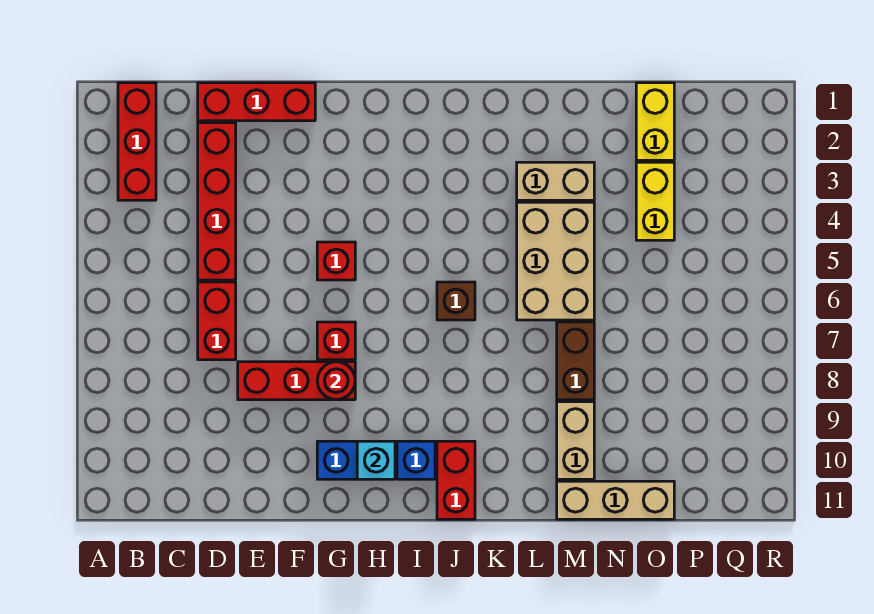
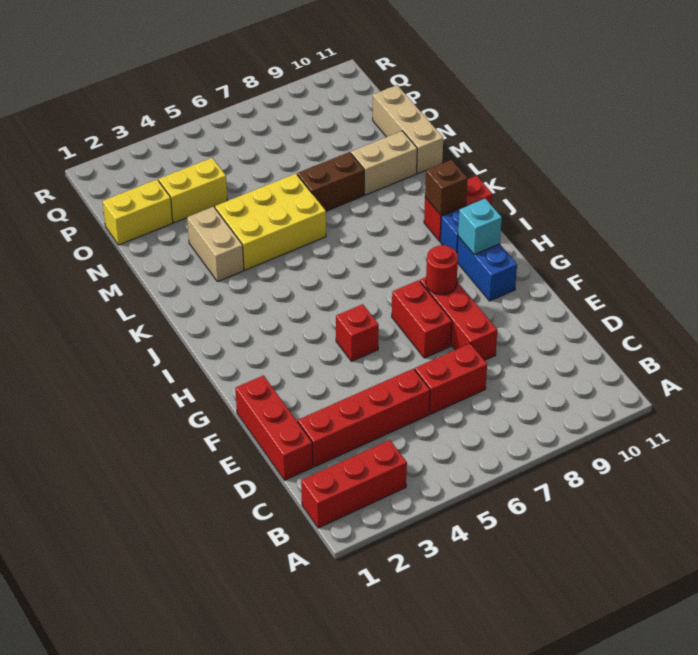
red brick G7 level 1 -> red brick F7:G7 level 1
brown brick J6 level 1 -> brown brick J10 level 2
tan brick L4:M6 level 1 -> yellow brick L4:M6 level 1

